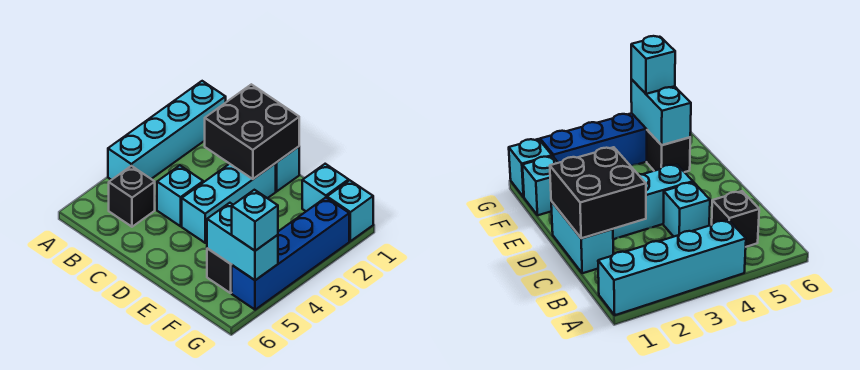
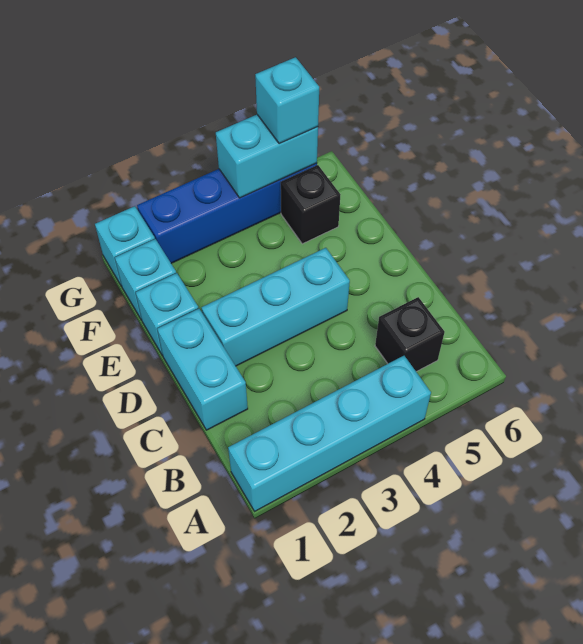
black brick C1:D2 level 2 -> none
cyan brick C4 level 1 -> cyan brick E1 level 1
cyan brick F5:G5 level 2 -> cyan brick G4:G5 level 2

